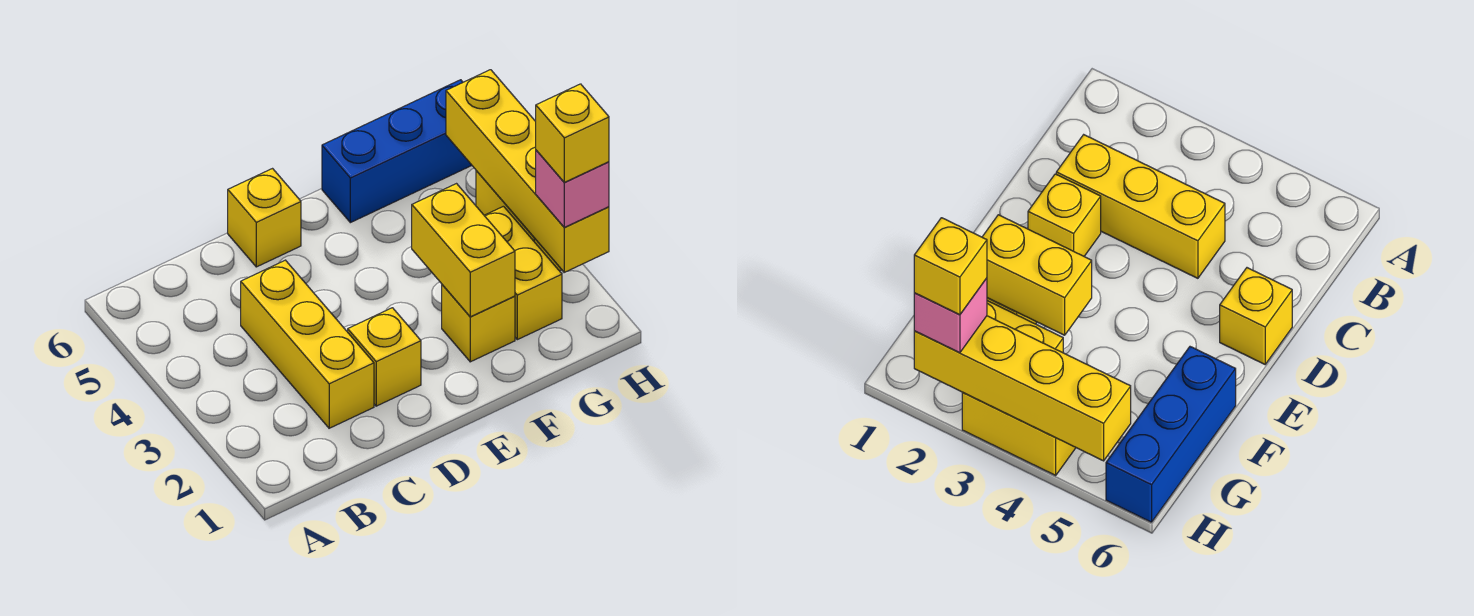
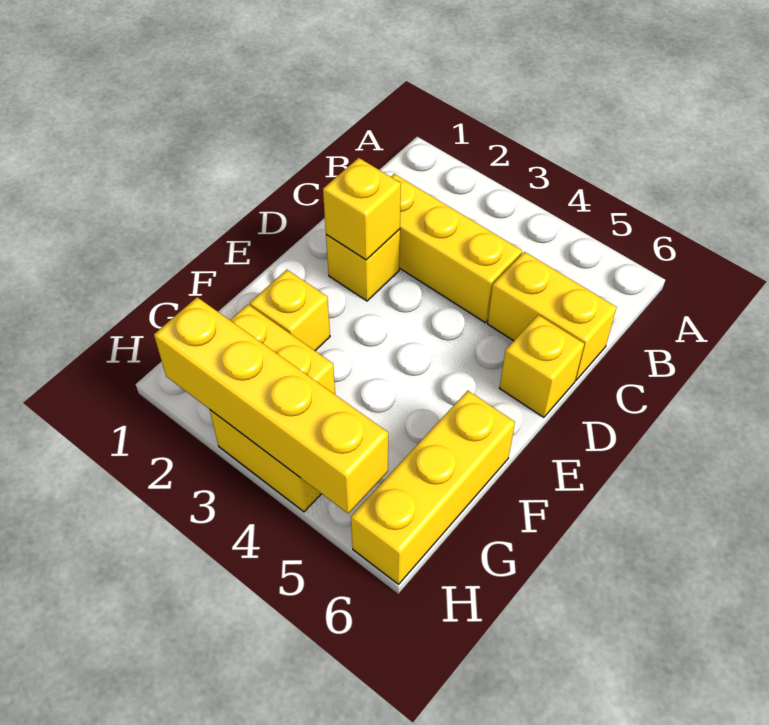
yellow brick F2:F3 level 2 -> yellow brick C5:C6 level 1
blue brick F6:H6 level 1 -> yellow brick F6:H6 level 1
pink brick H2 level 3 -> none
yellow brick H2 level 4 -> yellow brick D2 level 2

